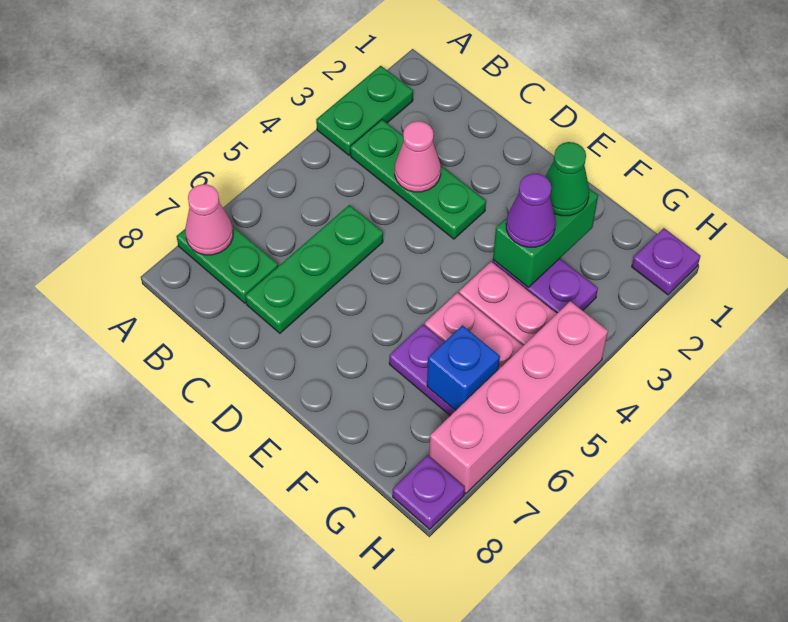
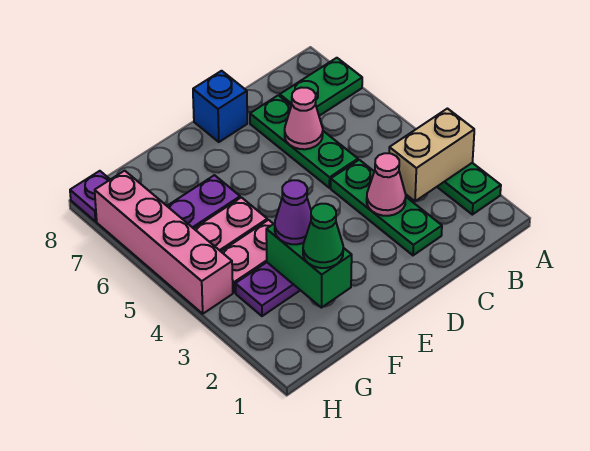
none -> tan brick A3:B3 level 2
pink cone A7 level 2 -> pink cone C6 level 2
green plate B3:D3 level 1 -> green plate C2:C4 level 1
blue brick G6 level 2 -> blue brick D8 level 1
purple plate H1 level 1 -> none

